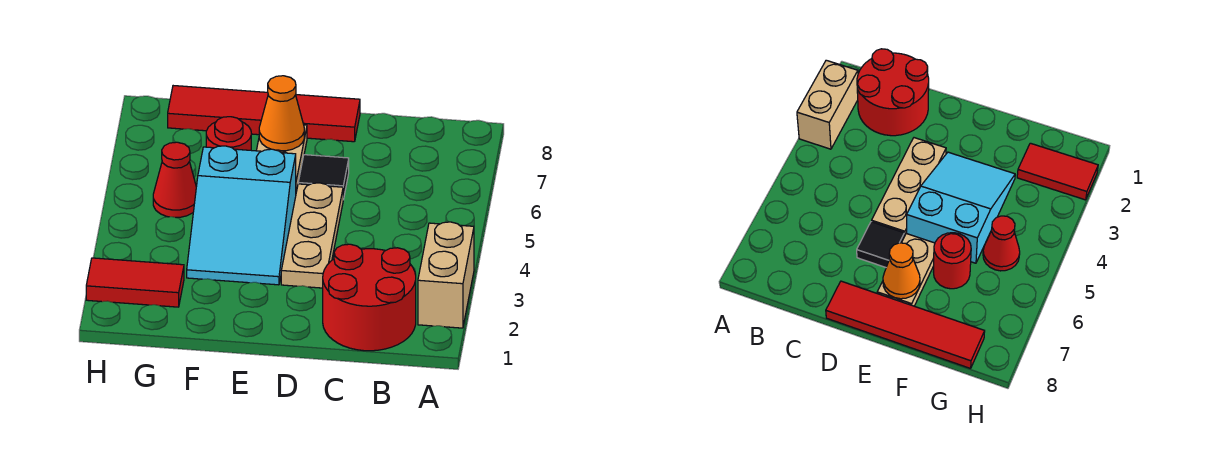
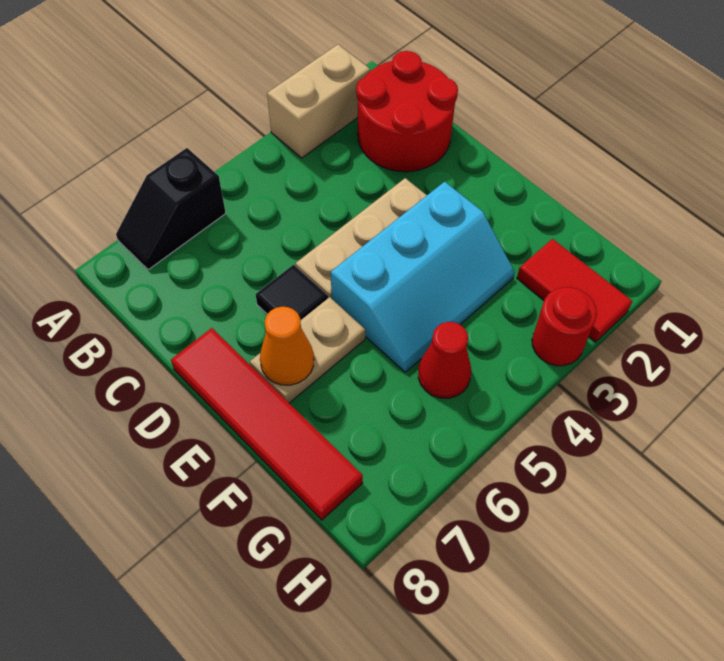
none -> black slope A6:A7 level 1 top 6
cyan slope E3:F5 level 1 top 5 -> cyan slope E3:F5 level 1 top E
red round brick F6 level 1 -> red round brick H3 level 1

